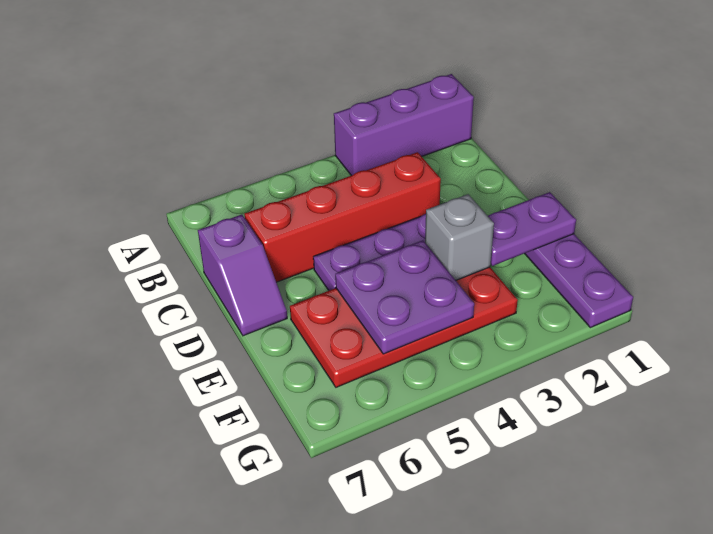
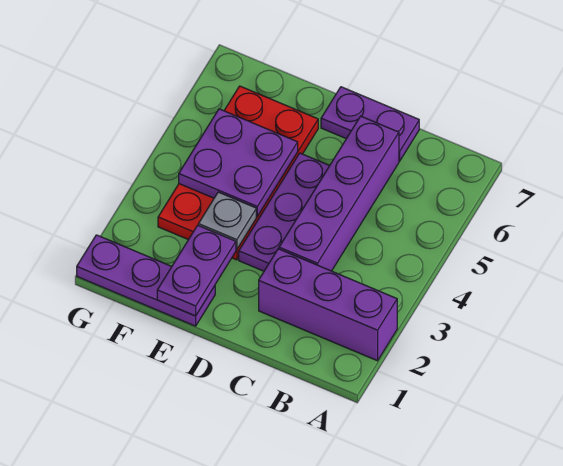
purple brick A1:A3 level 1 -> purple brick A2:C2 level 1
red brick C3:C6 level 1 -> purple brick C3:C6 level 1
purple slope C7:D7 level 1 top C -> purple plate C7:D7 level 1
grey brick E3 level 2 -> grey plate E3 level 2

